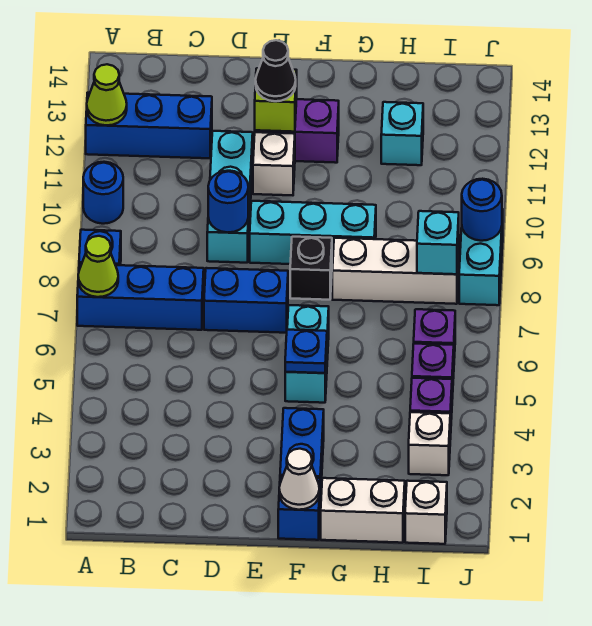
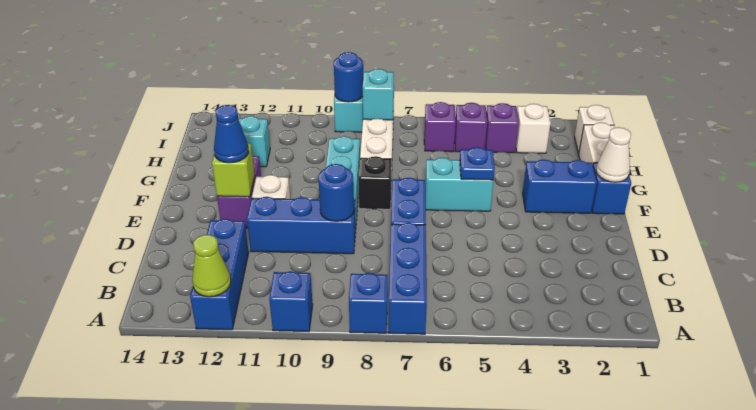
lime cone A7 level 2 -> none
blue round brick A10 level 1 -> blue brick A10 level 1
cyan brick D9:D11 level 1 -> blue brick D9:D11 level 1
black cone E12 level 3 -> blue cone E12 level 3

